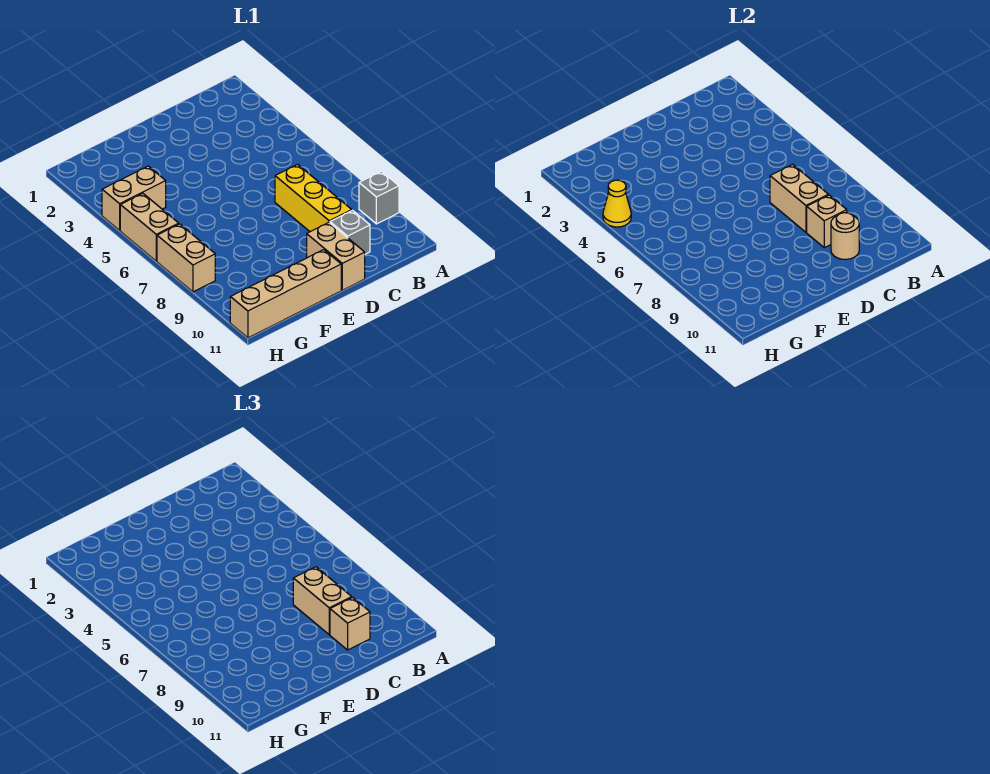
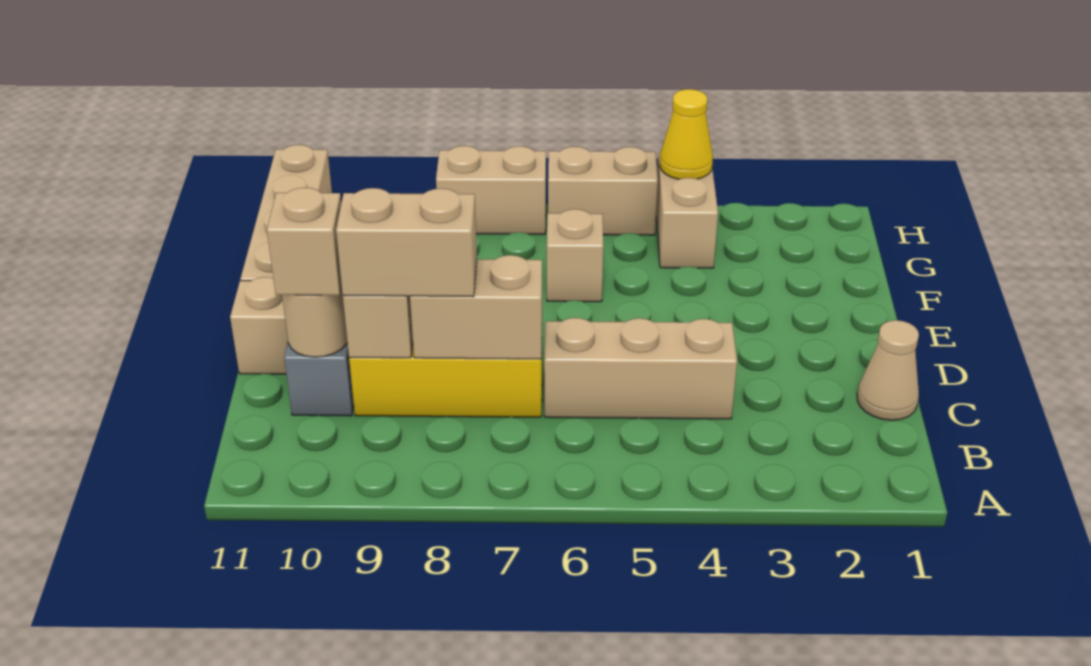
grey brick A9 level 1 -> none
none -> tan cone C1 level 1
none -> tan brick C4:C6 level 1
none -> tan brick F6 level 1

